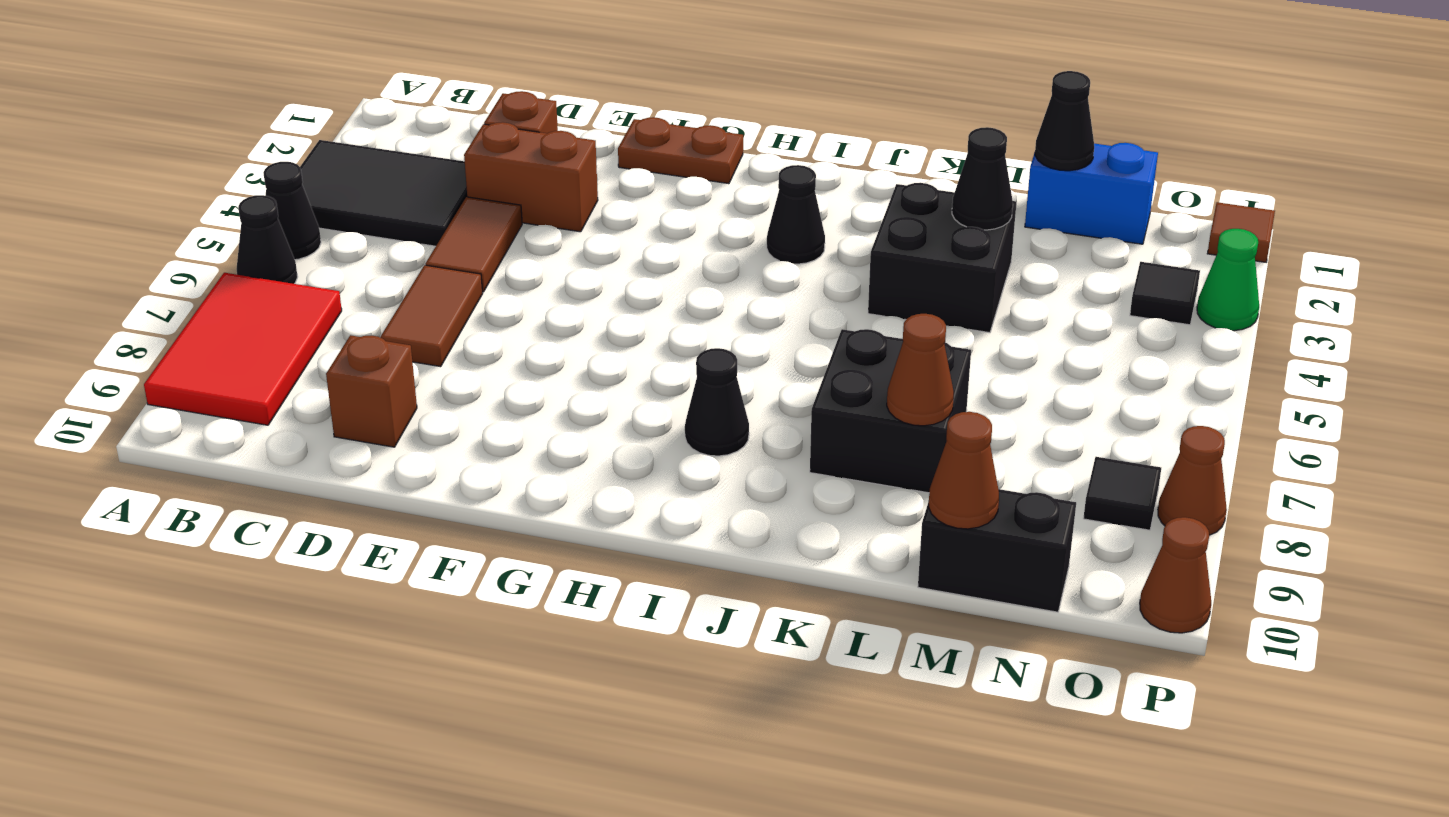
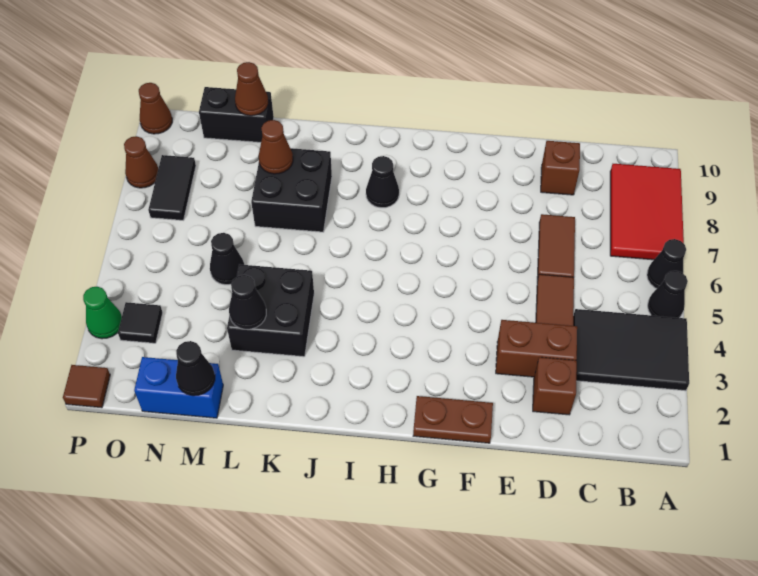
black cone I3 level 1 -> black cone M5 level 1
black tile O8 level 1 -> black tile O7:O8 level 1

